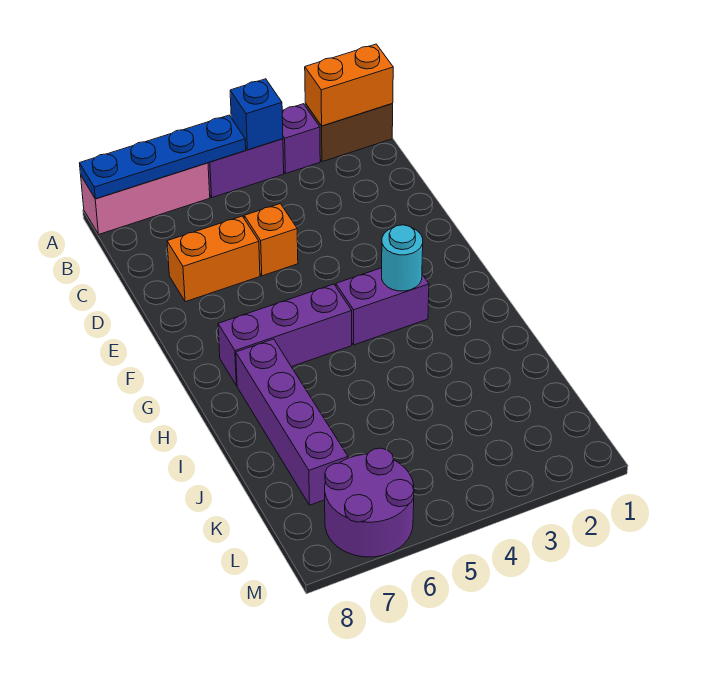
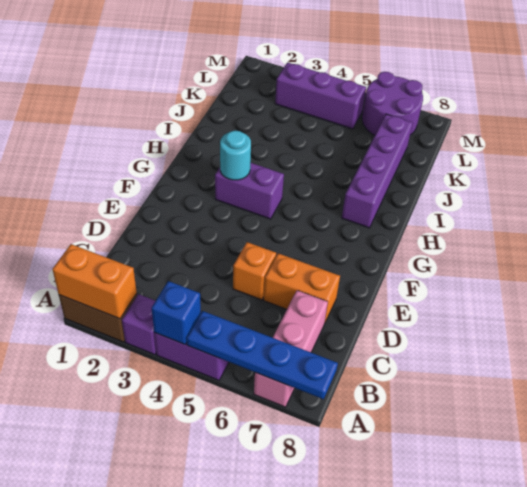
pink brick A6:A8 level 1 -> pink brick A7:C7 level 1
purple brick G5:G7 level 1 -> purple brick L3:L5 level 1

